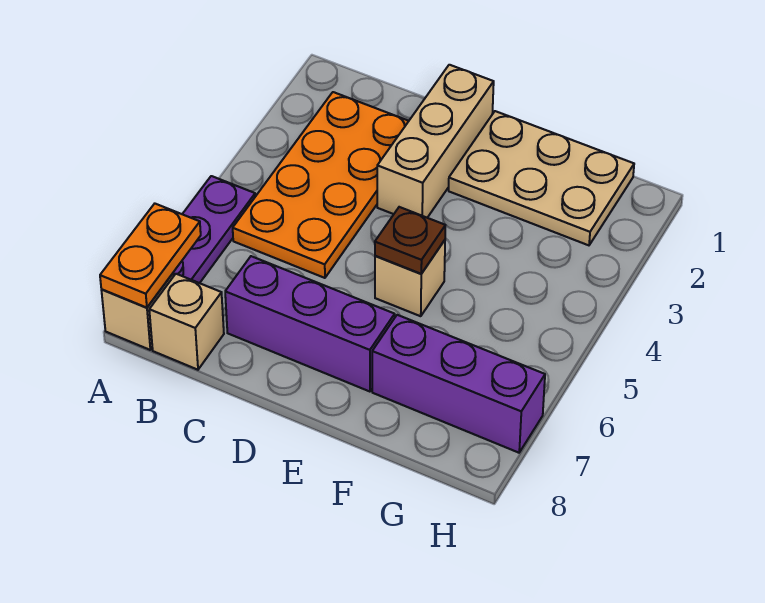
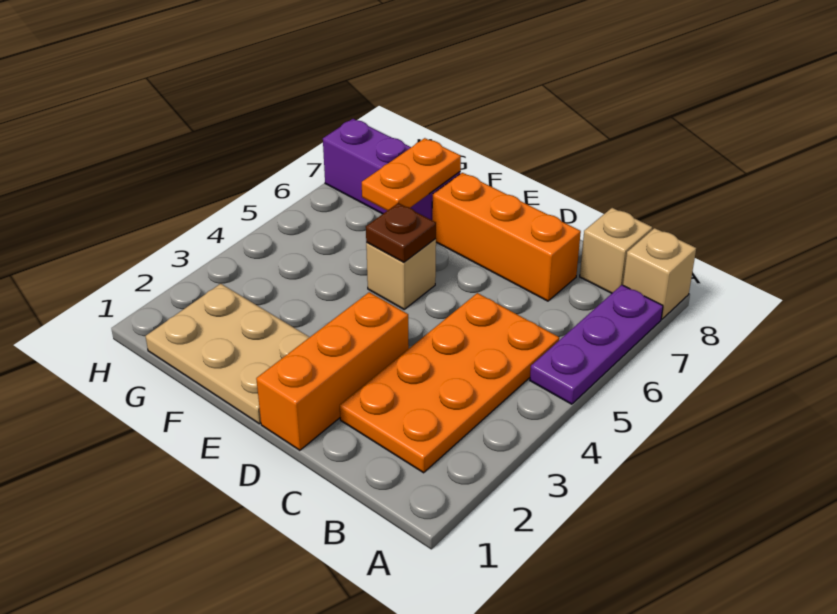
orange plate A7:A8 level 2 -> orange plate F6:F7 level 2
purple brick C7:E7 level 1 -> orange brick C7:E7 level 1
tan brick D1:D3 level 1 -> orange brick D1:D3 level 1

